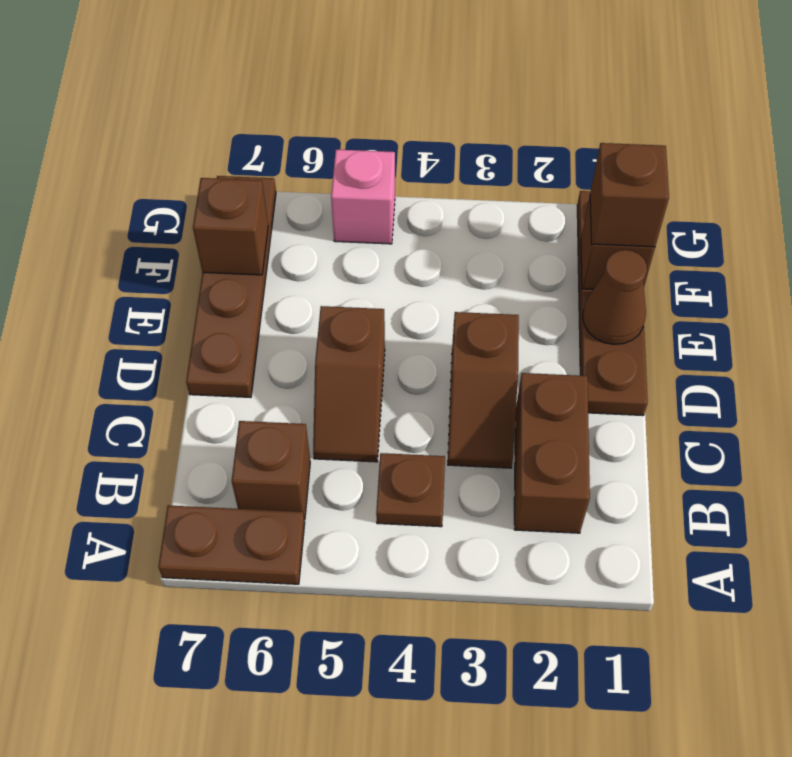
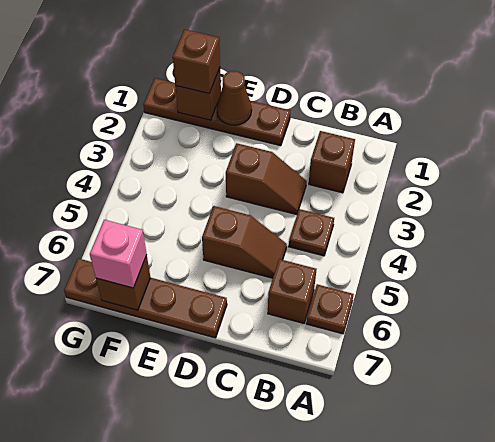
brown plate A6:A7 level 1 -> brown plate A6 level 1
brown brick B2:C2 level 1 -> brown brick B2 level 1
pink brick G5 level 1 -> pink brick F7 level 3

